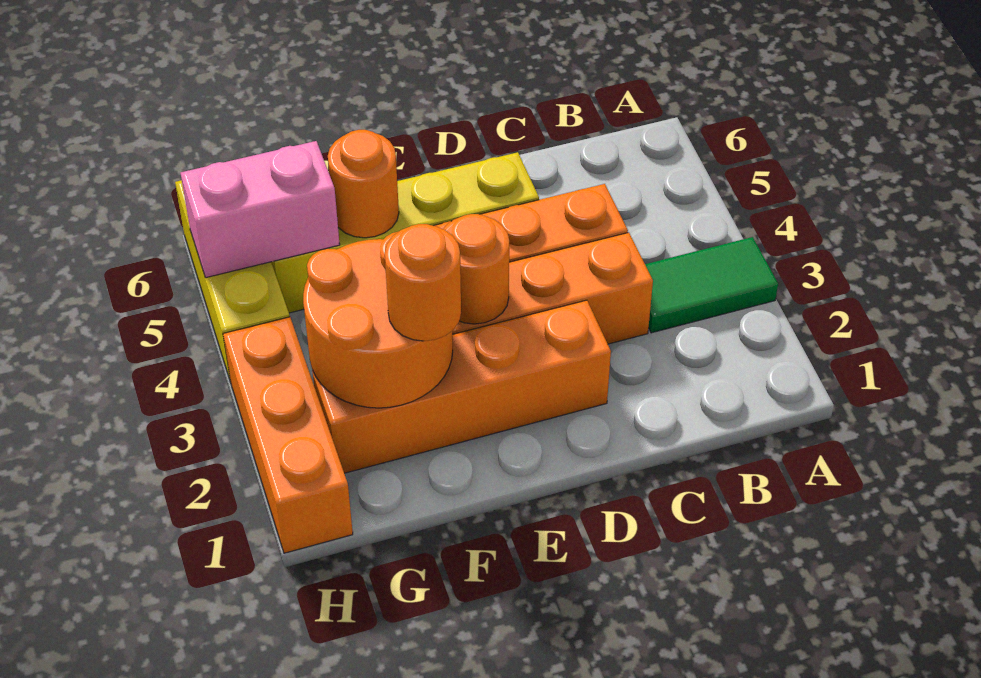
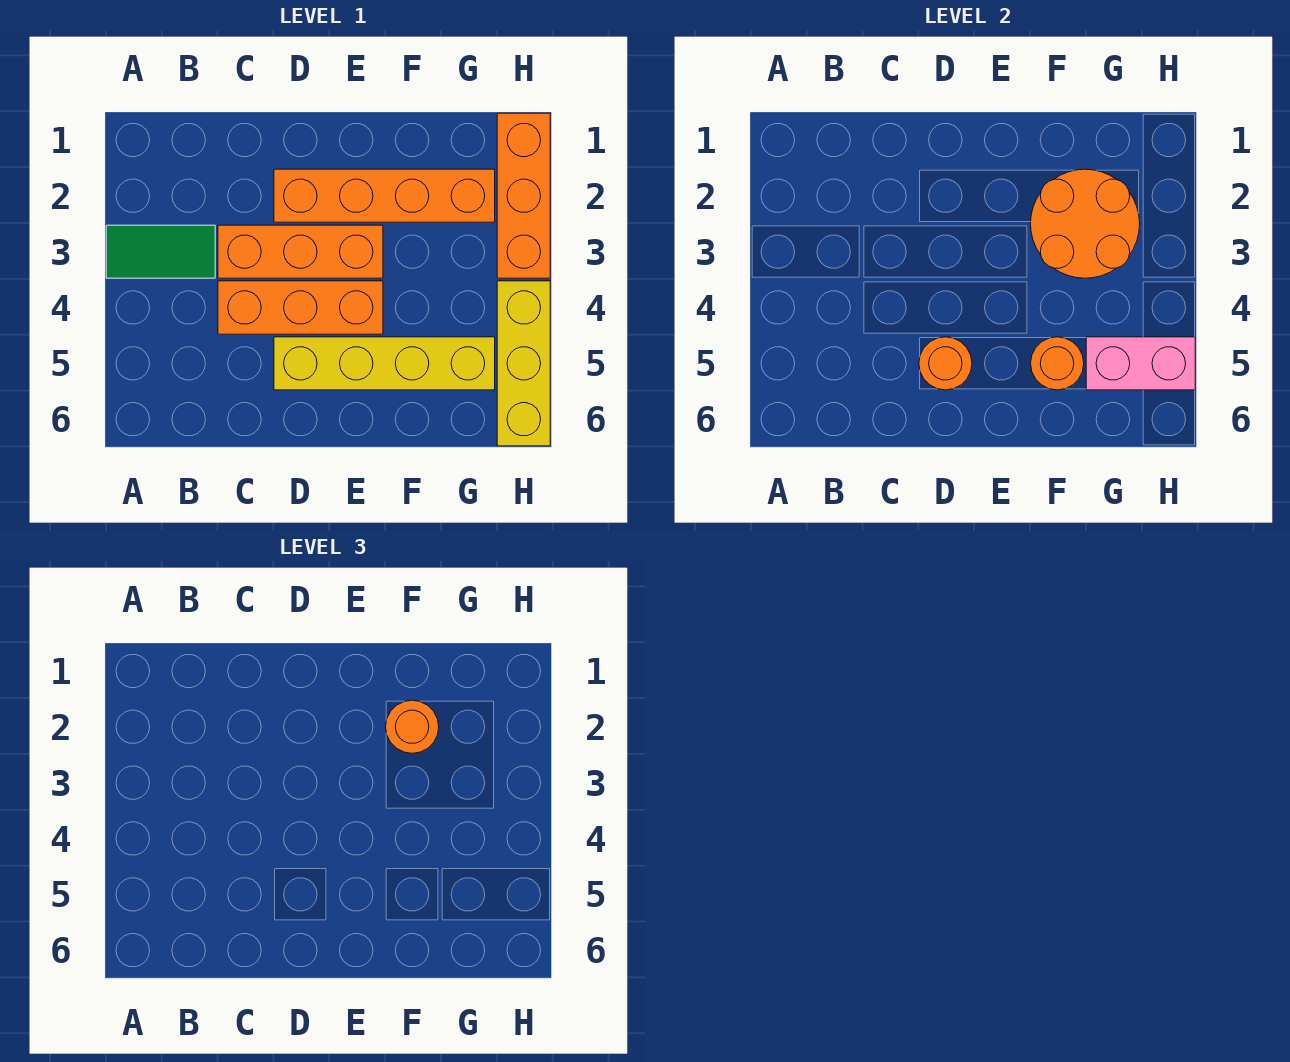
orange round brick E3 level 2 -> orange round brick D5 level 2

